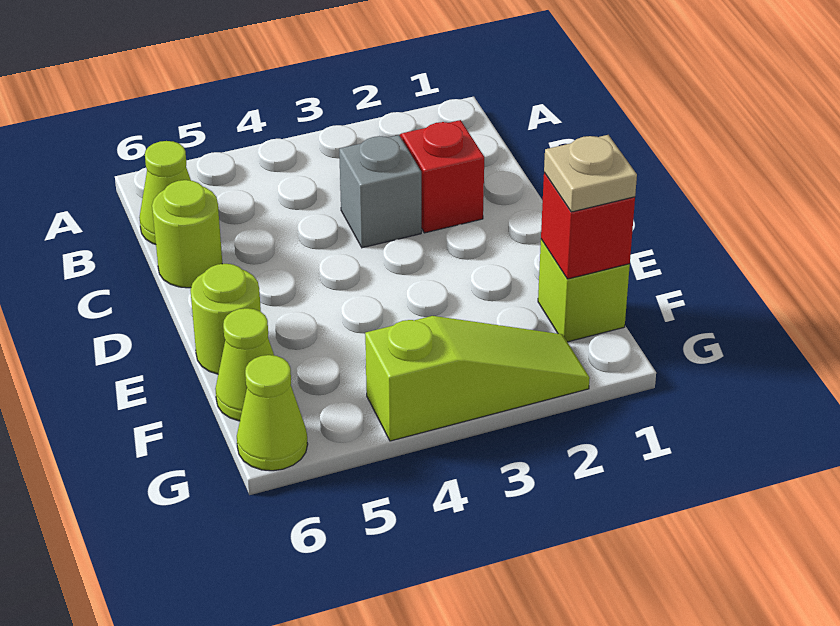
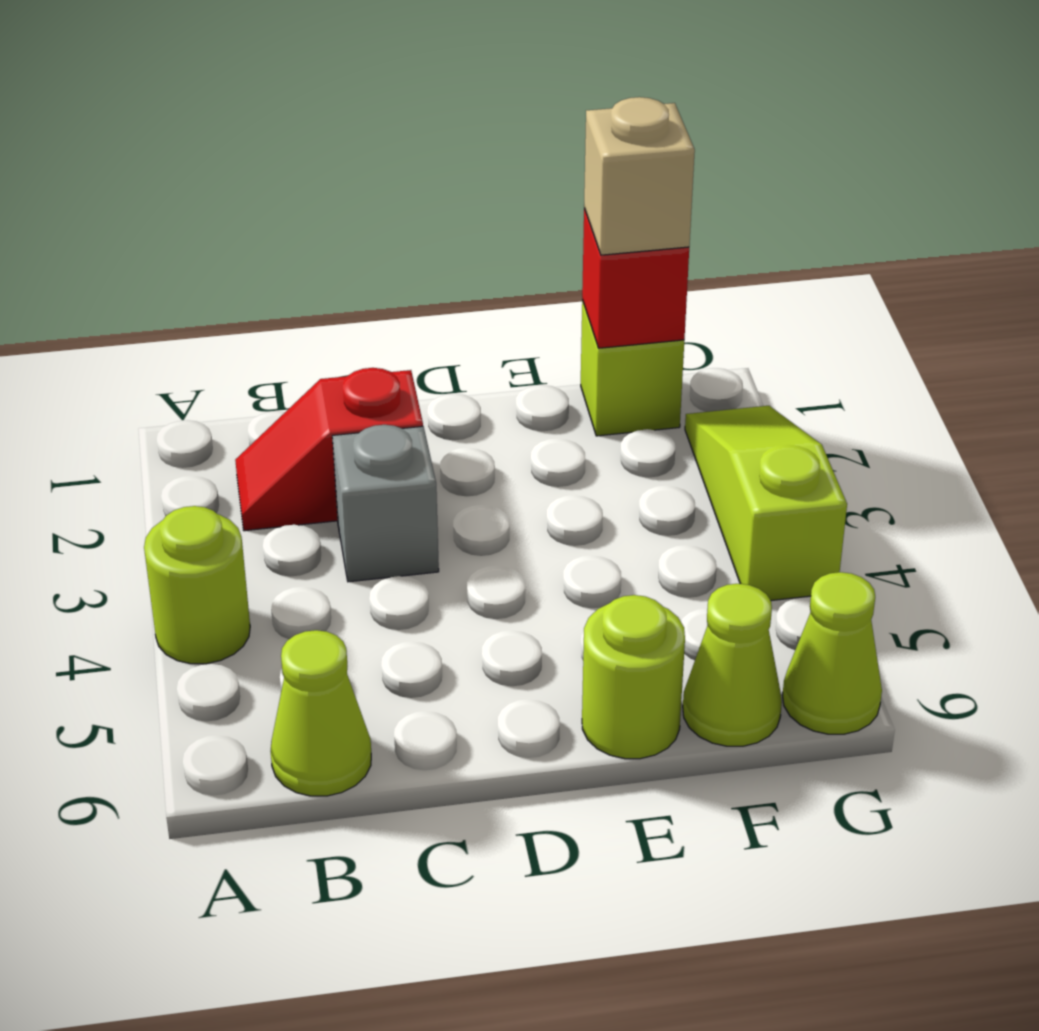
lime round brick C6 level 1 -> lime round brick A4 level 1
tan plate F1 level 3 -> tan brick F1 level 3

